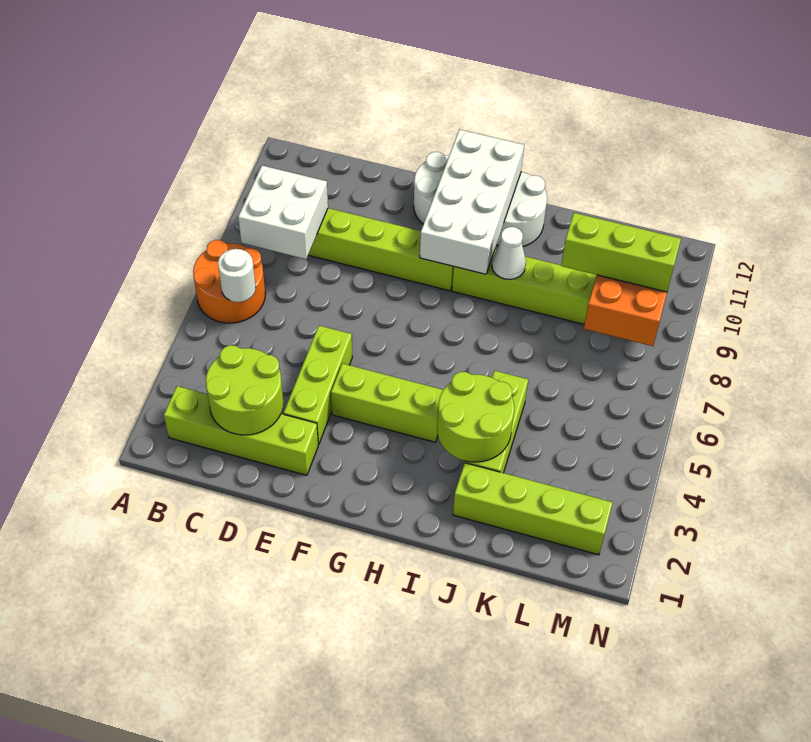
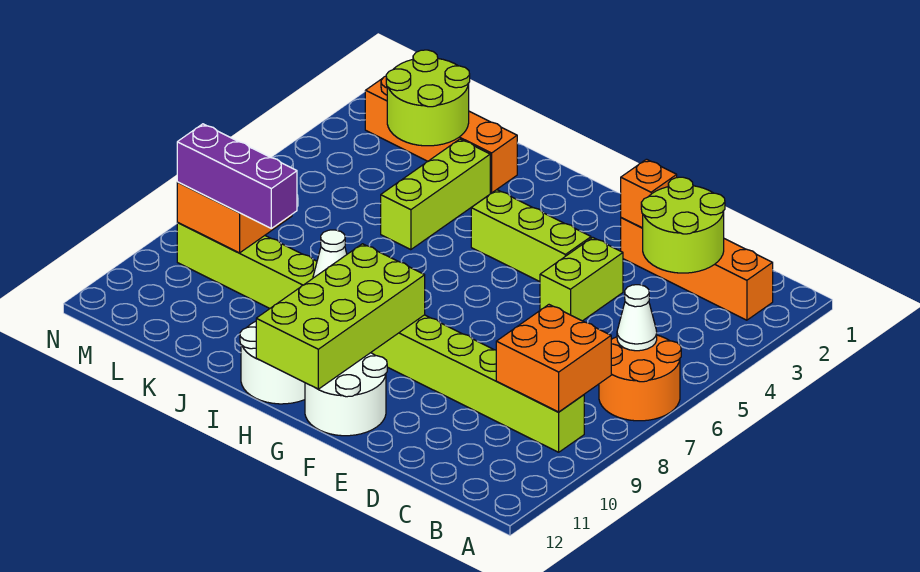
lime brick B2:E2 level 1 -> orange brick B2:E2 level 1
white round brick B6 level 2 -> white cone B6 level 2
white brick B8:C9 level 2 -> orange brick B8:C9 level 2
none -> orange brick E2 level 2
lime brick E3:E5 level 1 -> lime brick E4:E5 level 1
white brick G9:H12 level 2 -> lime brick G9:H12 level 2
lime round brick I3:J4 level 2 -> lime round brick K2:L3 level 2
lime brick J2:M2 level 1 -> orange brick J2:M2 level 1
lime brick K9:M9 level 3 -> purple brick K9:M9 level 3

